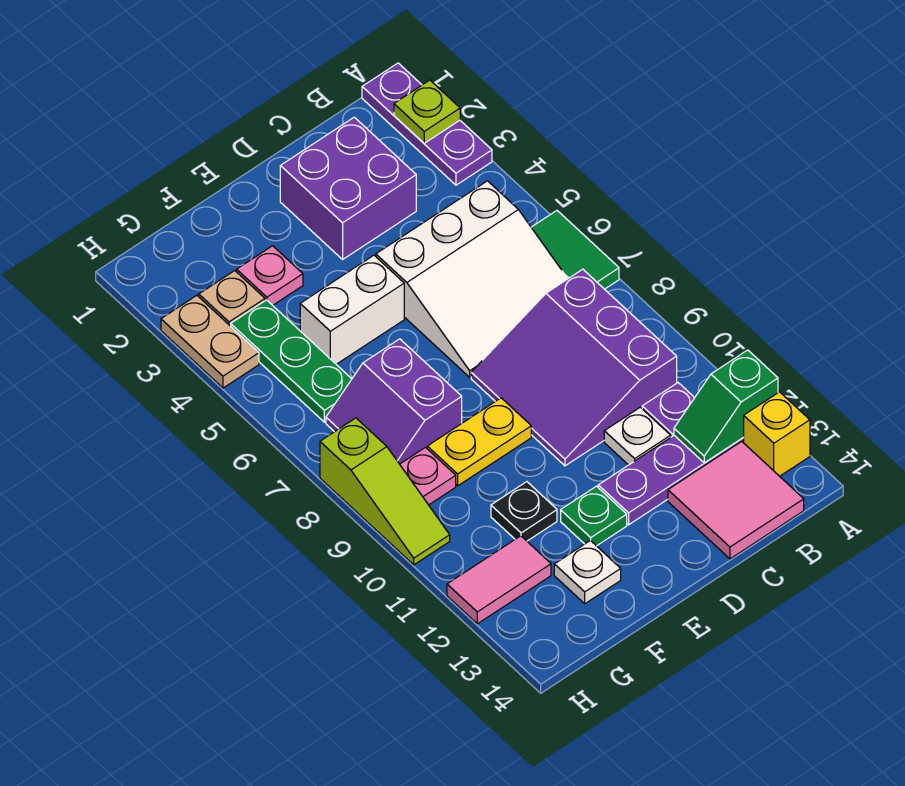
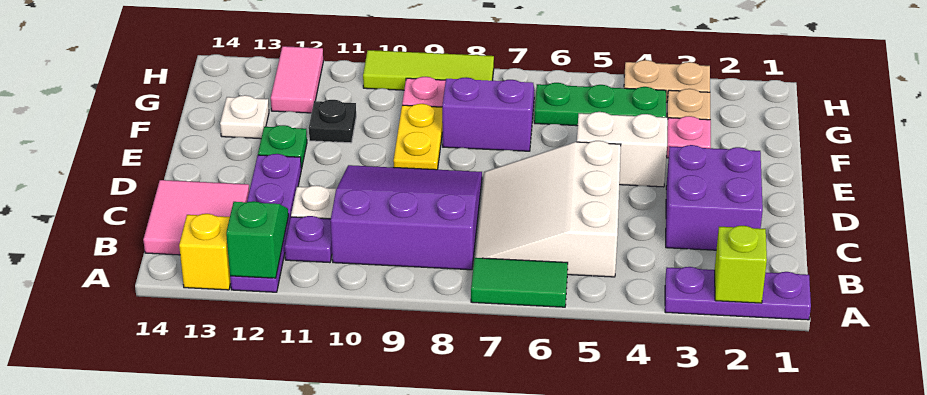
lime plate A2 level 2 -> lime brick A2 level 2
white brick E5:F5 level 1 -> white brick E4:E5 level 1
lime slope H8:H10 level 1 top 8 -> lime tile H8:H10 level 1

